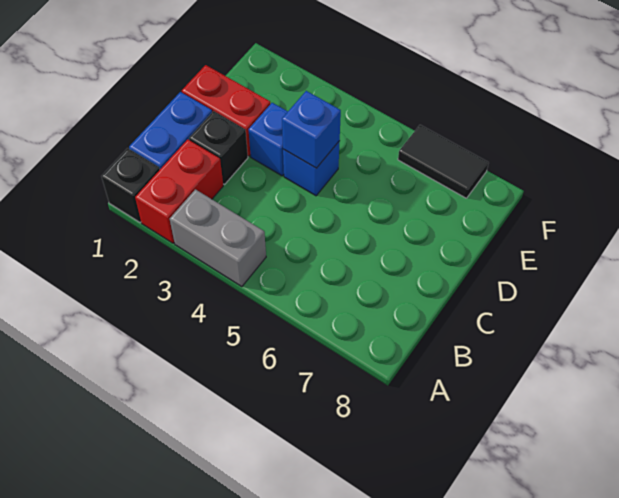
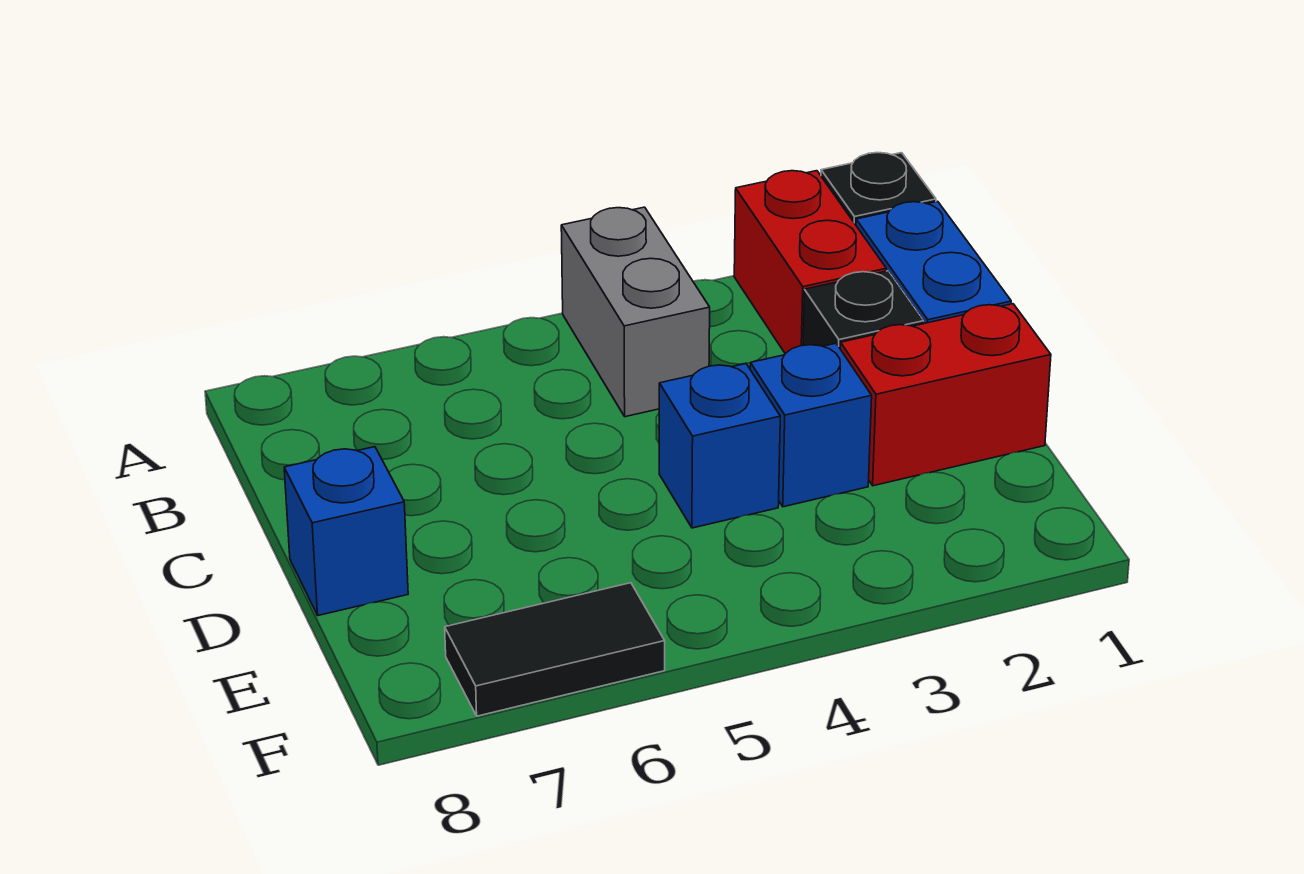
grey brick A3:A4 level 1 -> grey brick A4:B4 level 1
blue brick D4 level 2 -> blue brick D8 level 1

